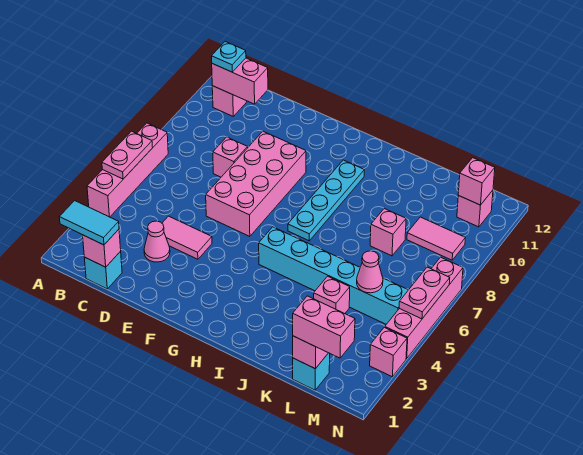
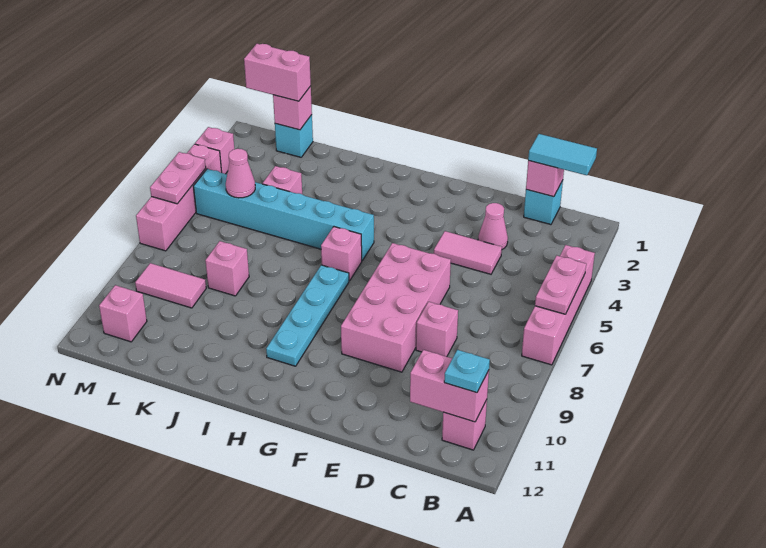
pink brick M11 level 2 -> pink brick H6 level 1

